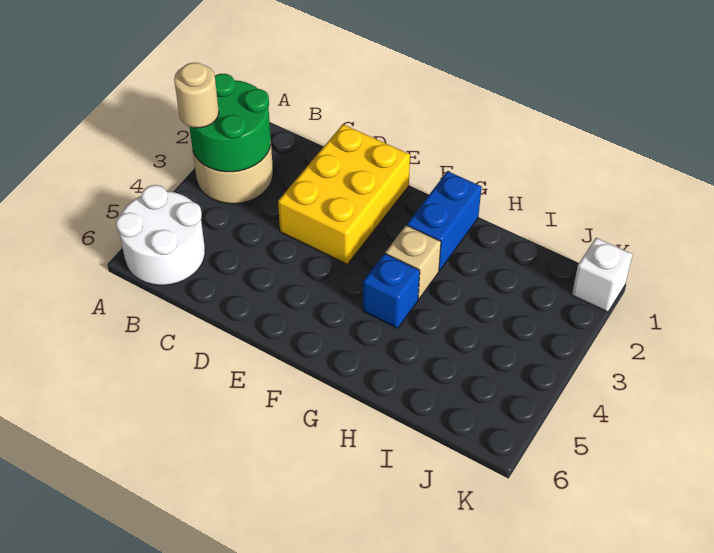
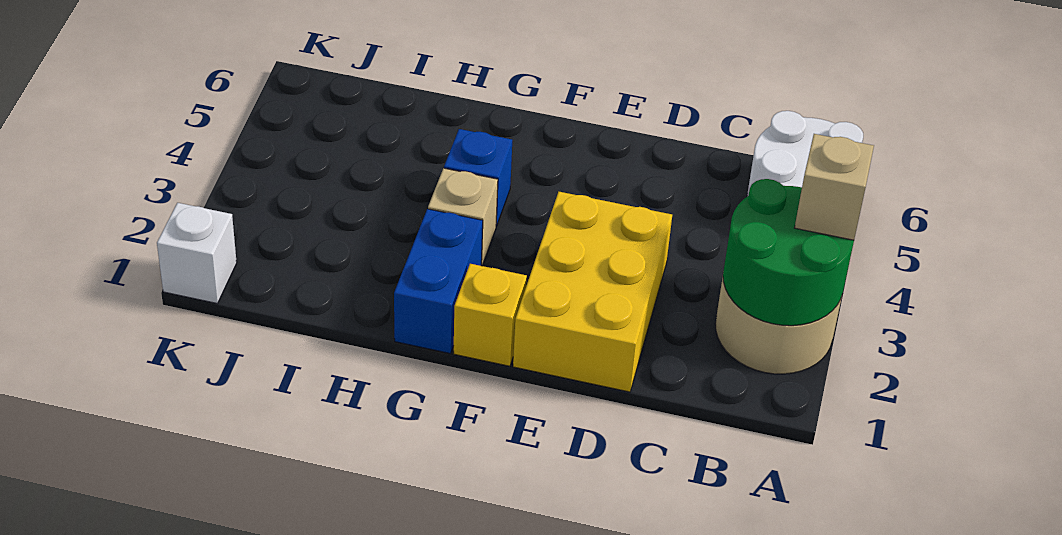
tan round brick A3 level 3 -> tan brick A3 level 3
none -> yellow brick F1 level 1

